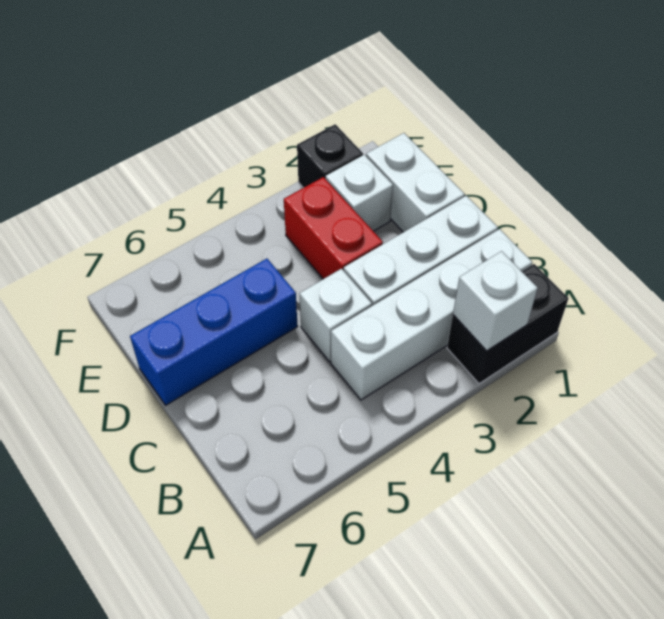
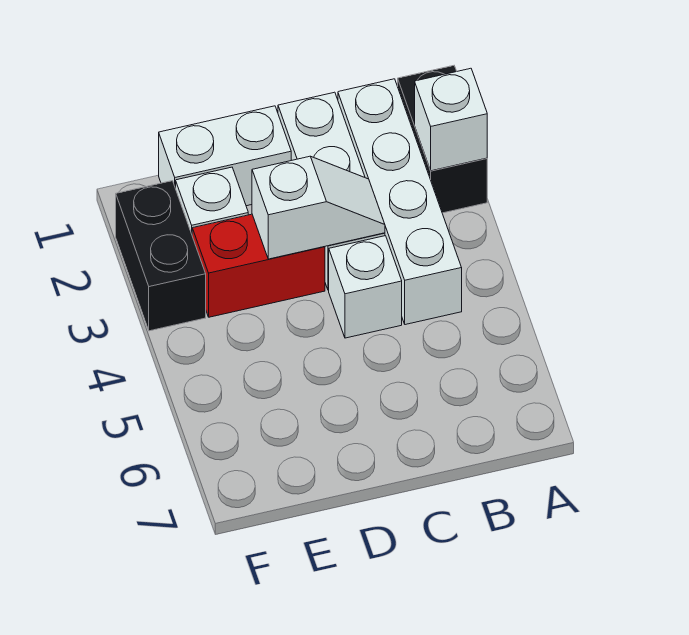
none -> white slope C3:D3 level 2 top D
blue brick D5:D7 level 1 -> none
black brick F2 level 1 -> black brick F2:F3 level 1

